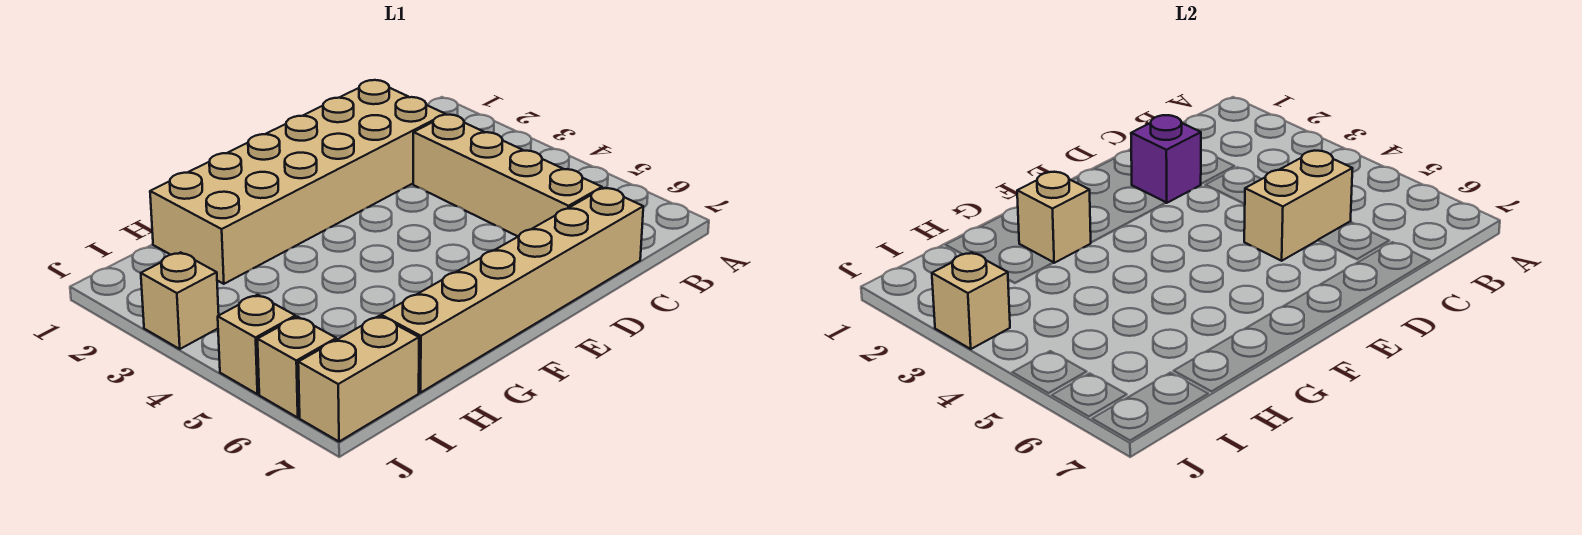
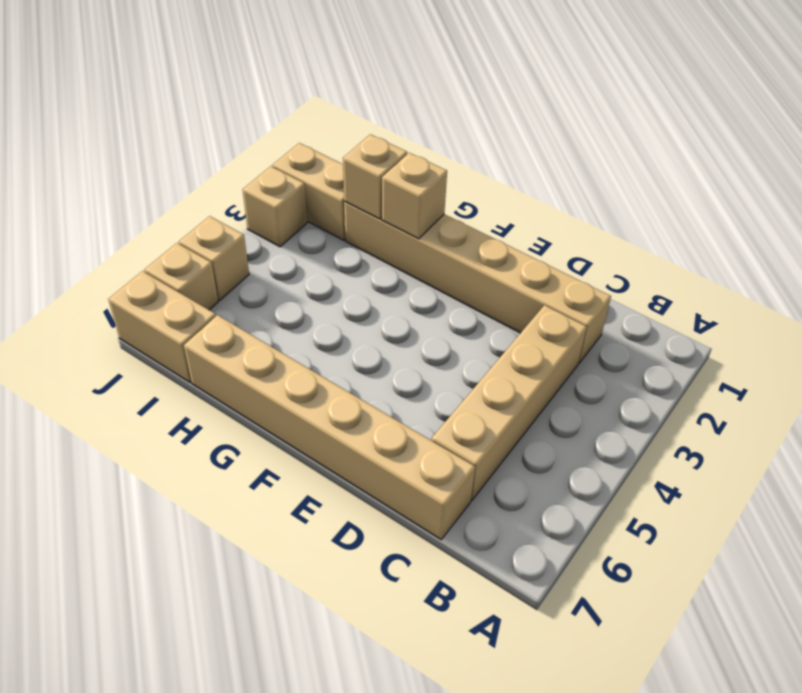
tan brick C1:H2 level 1 -> tan brick C2:H2 level 1
tan brick C5:D5 level 2 -> tan brick I2:J2 level 1
purple brick D2 level 2 -> none
tan brick J3 level 2 -> tan brick H2 level 2

